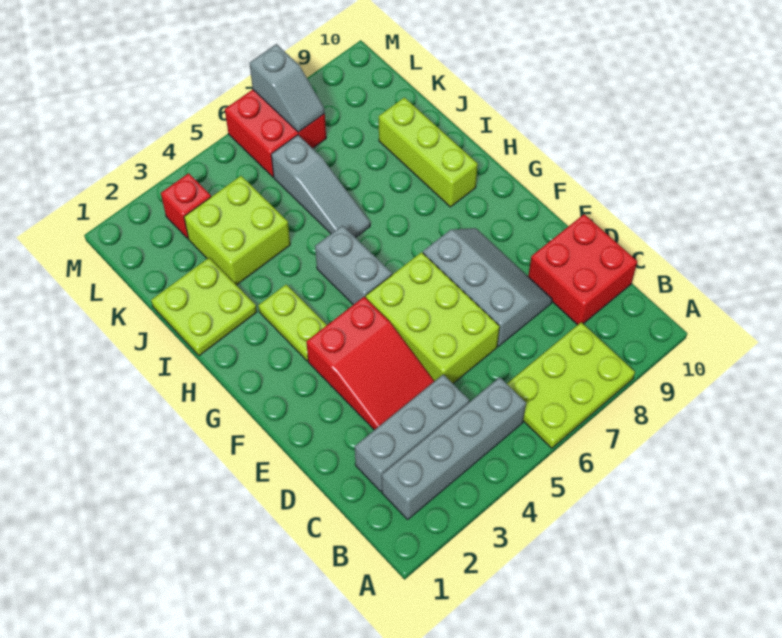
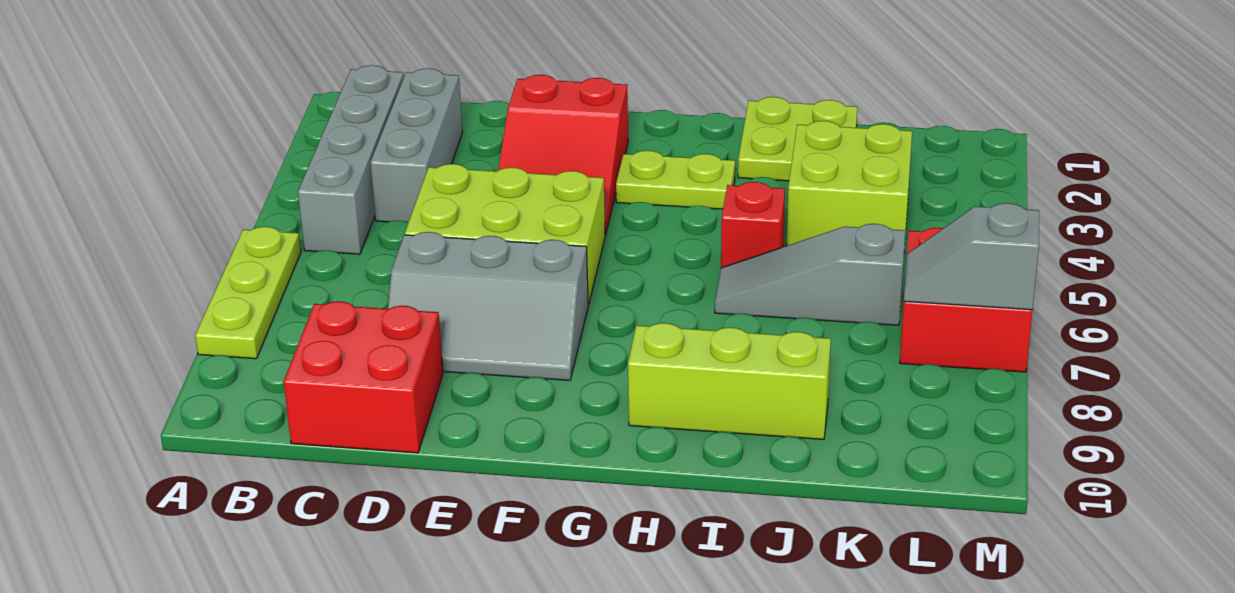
lime plate A6:B8 level 1 -> lime plate A6:A8 level 1
red slope D3:F4 level 1 top F -> red slope E2:F4 level 1 top 2
grey brick G5:H5 level 1 -> none
red brick L3 level 1 -> red brick I5 level 1

